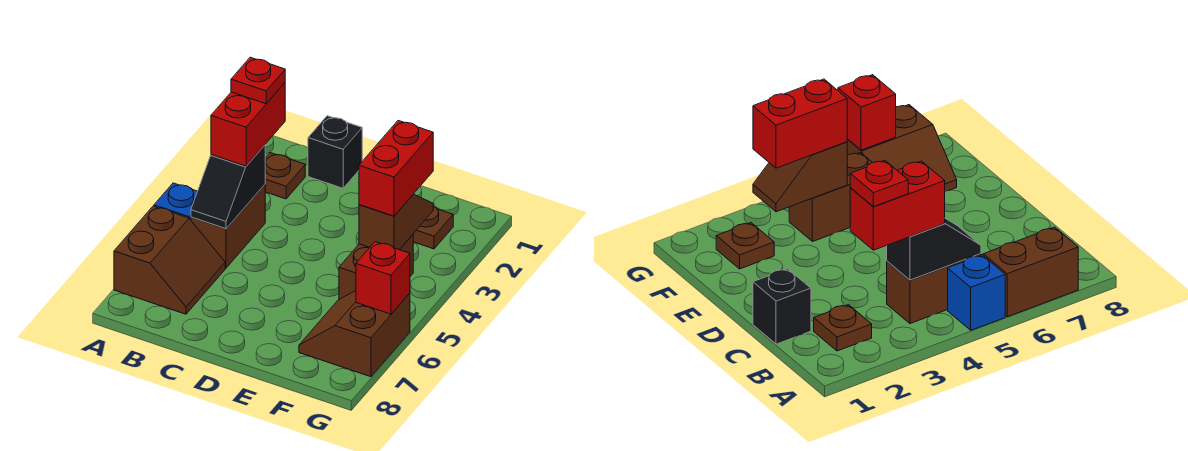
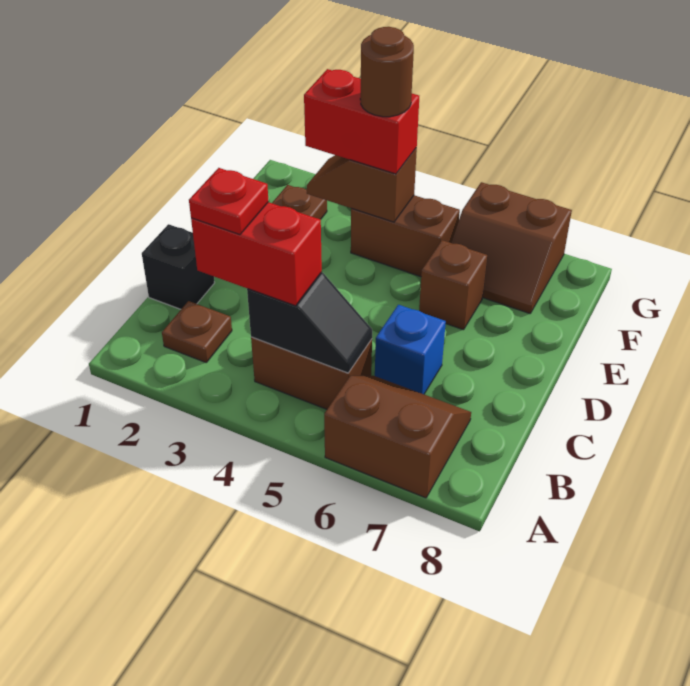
blue brick A5 level 1 -> blue brick C6 level 1
none -> brown brick E6 level 1
none -> brown round brick F4 level 4
red brick G6 level 2 -> none

